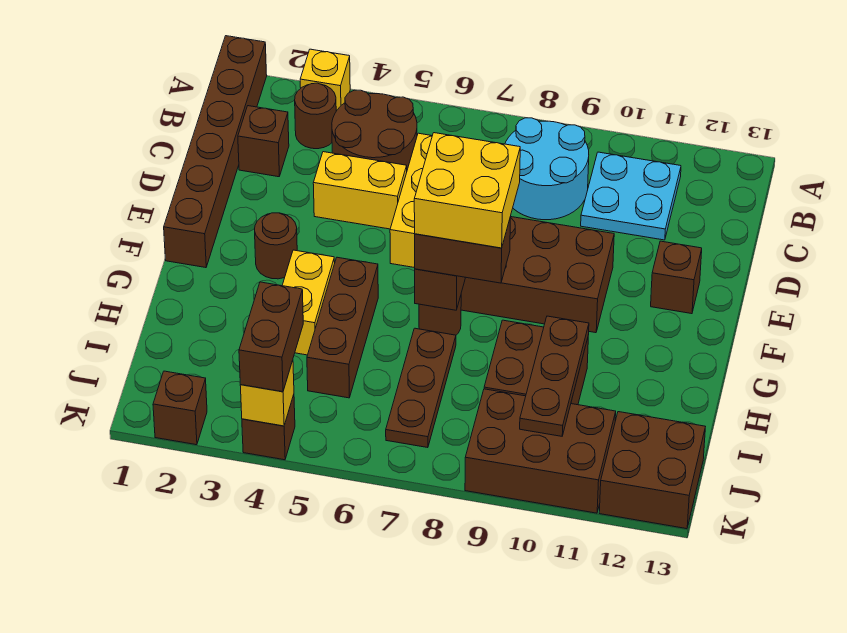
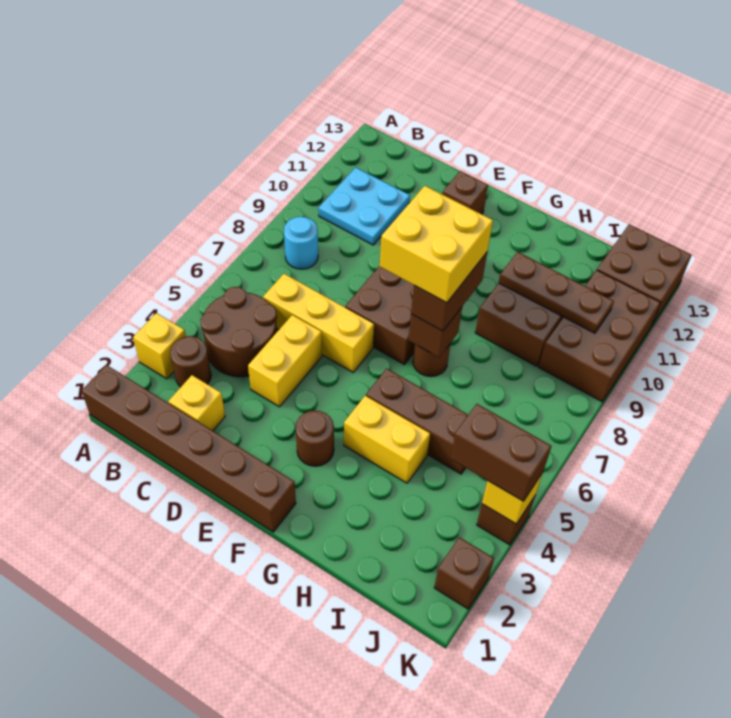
cyan round brick B8:C9 level 1 -> cyan round brick B8 level 1
brown brick C2 level 1 -> yellow brick C2 level 1
brown plate H7:J7 level 1 -> none

